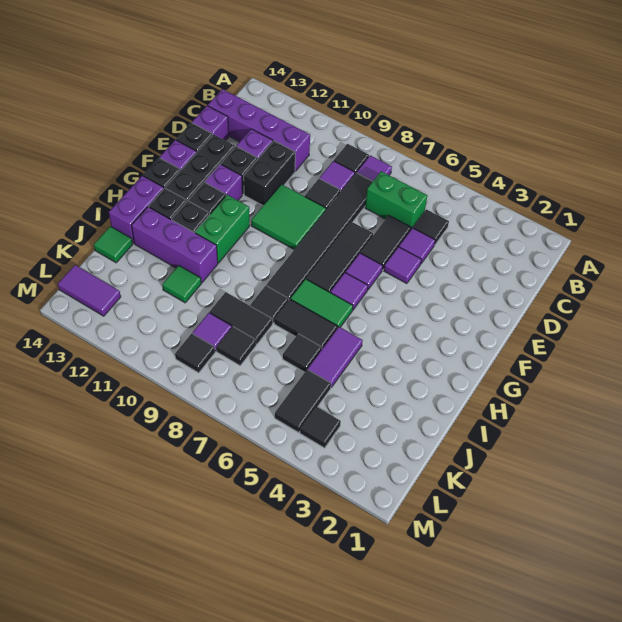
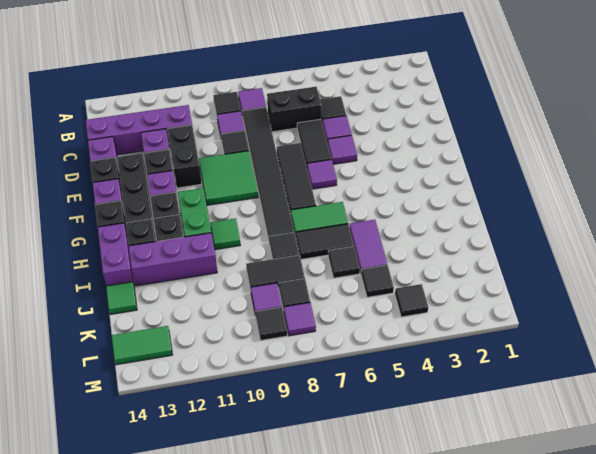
green brick C6:C7 level 1 -> black brick C6:C7 level 1
purple tile G6 level 1 -> purple tile L8 level 1
green tile J11 level 1 -> green tile H10 level 1
black tile K5:L5 level 1 -> black tile K5 level 1
purple tile L13:L14 level 1 -> green tile L13:L14 level 1

